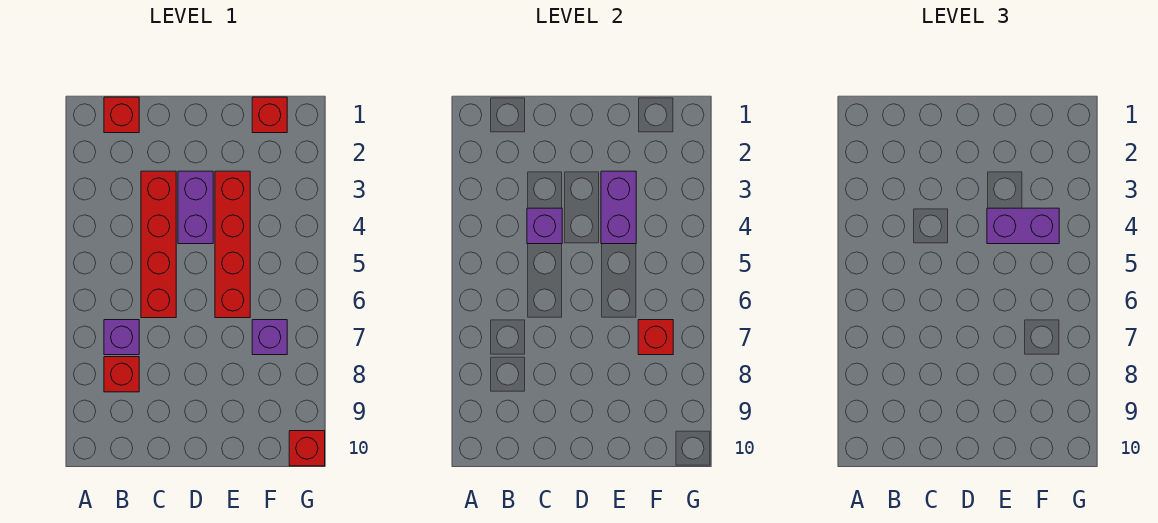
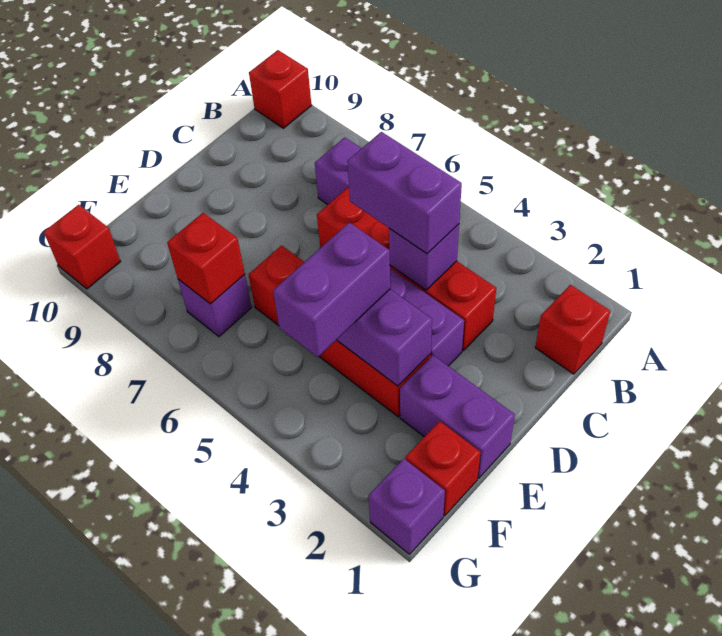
red brick B8 level 1 -> red brick A10 level 1
none -> purple brick C4:C5 level 3
none -> purple brick E1:E2 level 1
none -> purple brick G1 level 1

